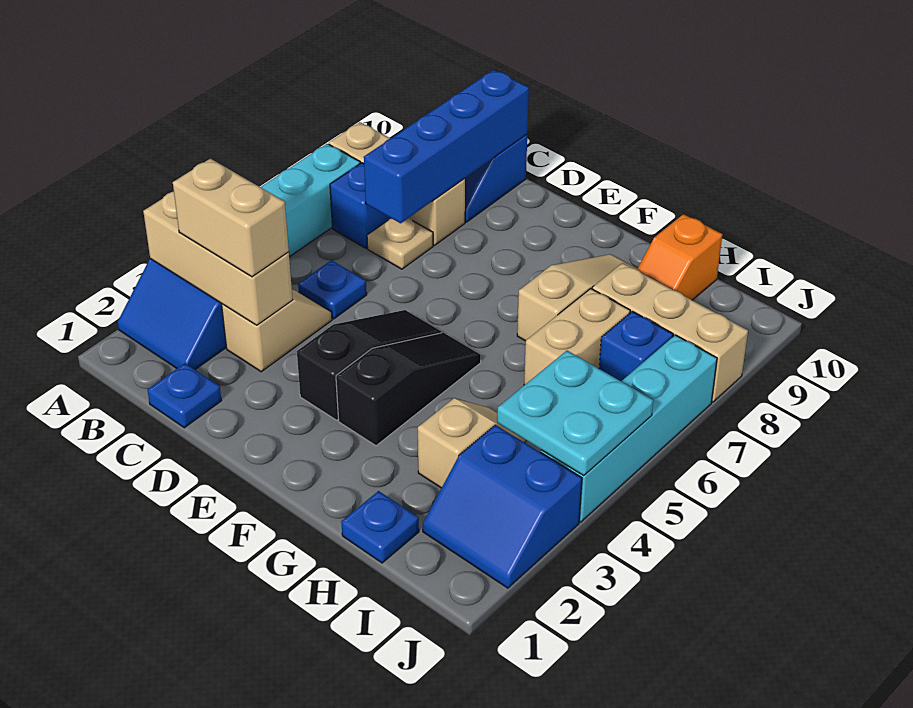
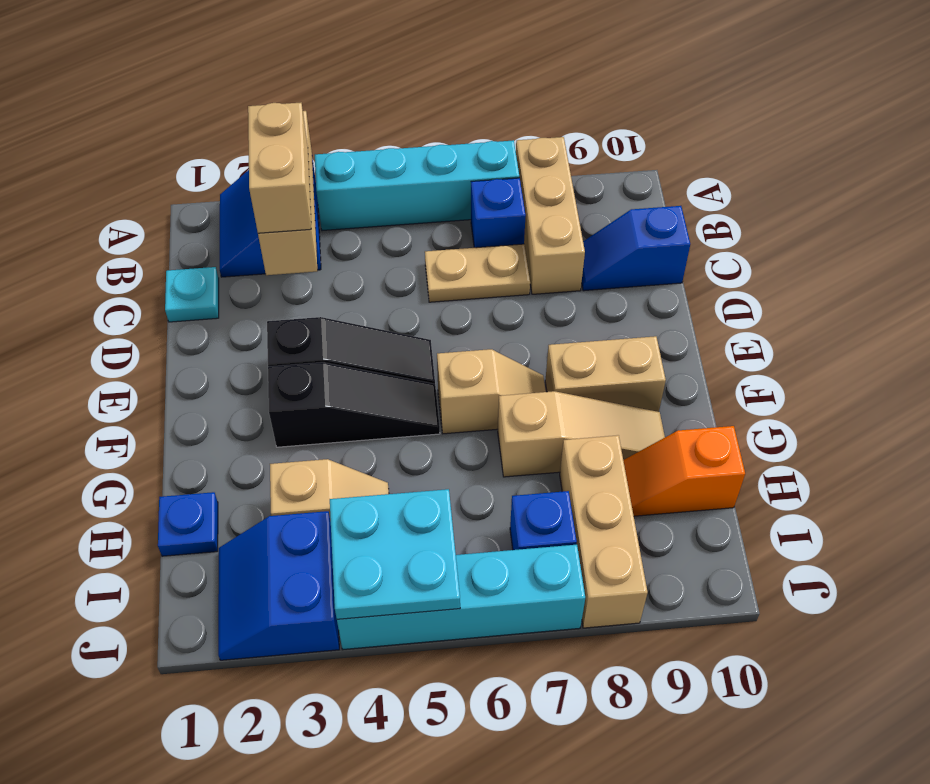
blue plate C1 level 1 -> cyan plate C1 level 1
tan slope C3:C4 level 1 top 3 -> tan slope F6:F7 level 1 top 6
blue plate C5 level 1 -> none
tan plate C7 level 1 -> tan plate C6:C7 level 1
blue brick C7:C10 level 2 -> none
tan brick H6:H7 level 1 -> tan brick F8:F9 level 1

